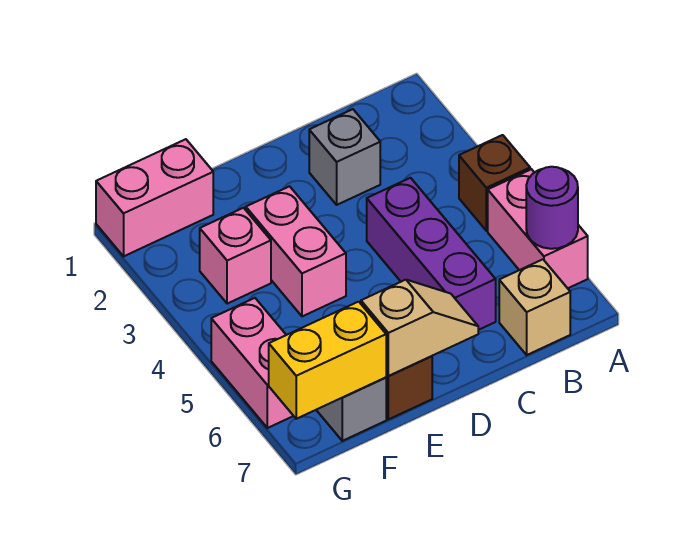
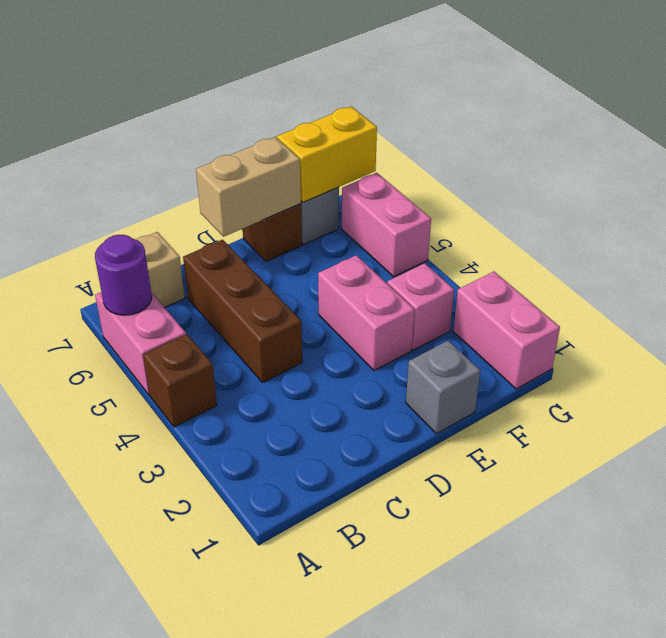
grey brick C2 level 1 -> grey brick E1 level 1
purple brick C4:C6 level 1 -> brown brick C4:C6 level 1
tan slope D7:E7 level 2 top E -> tan brick D7:E7 level 2
pink brick F1:G1 level 1 -> pink brick G1:G2 level 1

